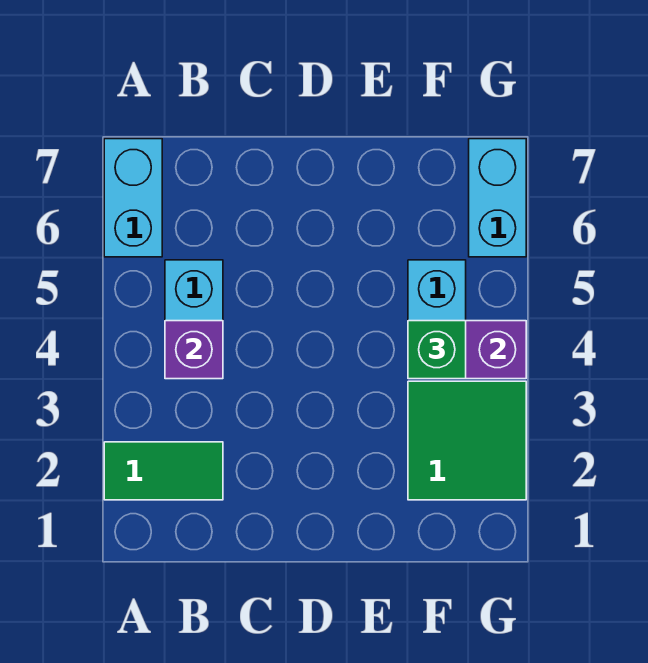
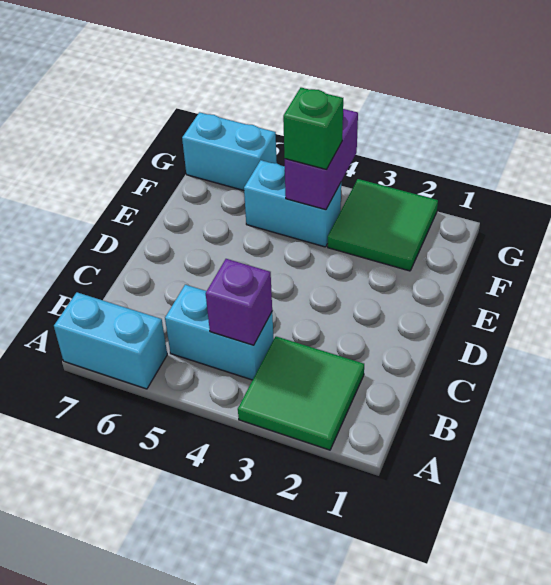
green tile A2:B2 level 1 -> green tile A2:B3 level 1

